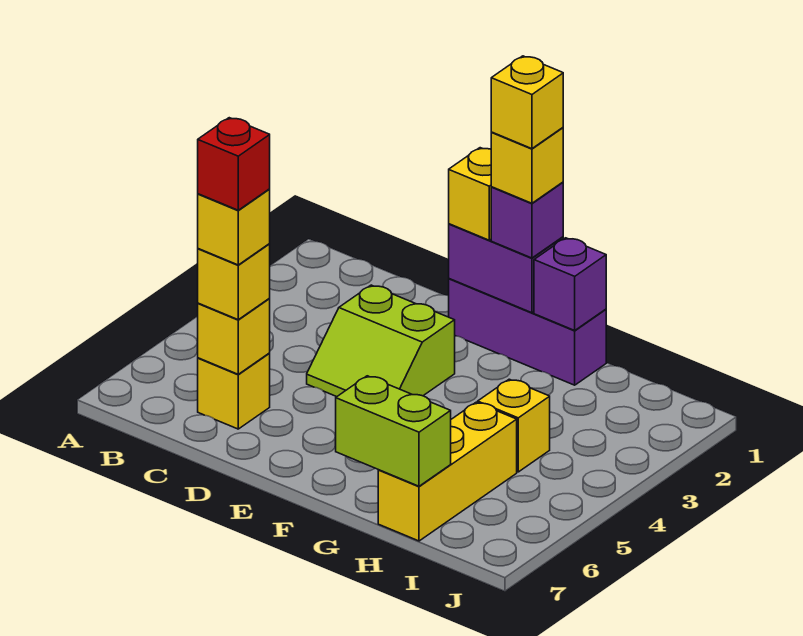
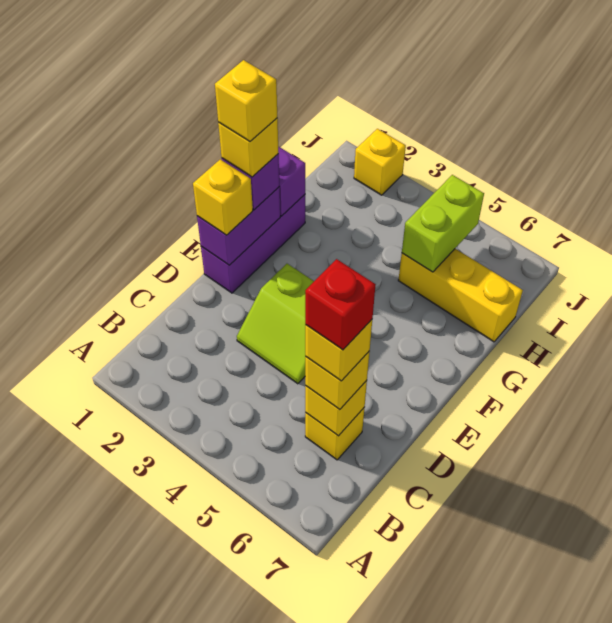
lime slope D3:E4 level 1 top 3 -> lime slope D3:E4 level 1 top E
lime brick G7:H7 level 2 -> lime brick H5:I5 level 2
yellow brick H4 level 1 -> yellow brick J2 level 1

